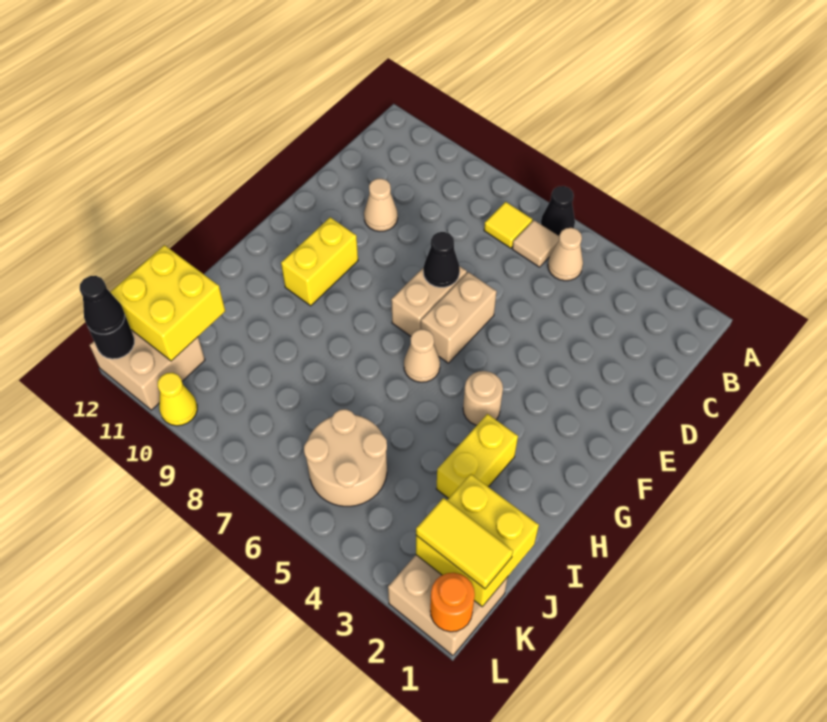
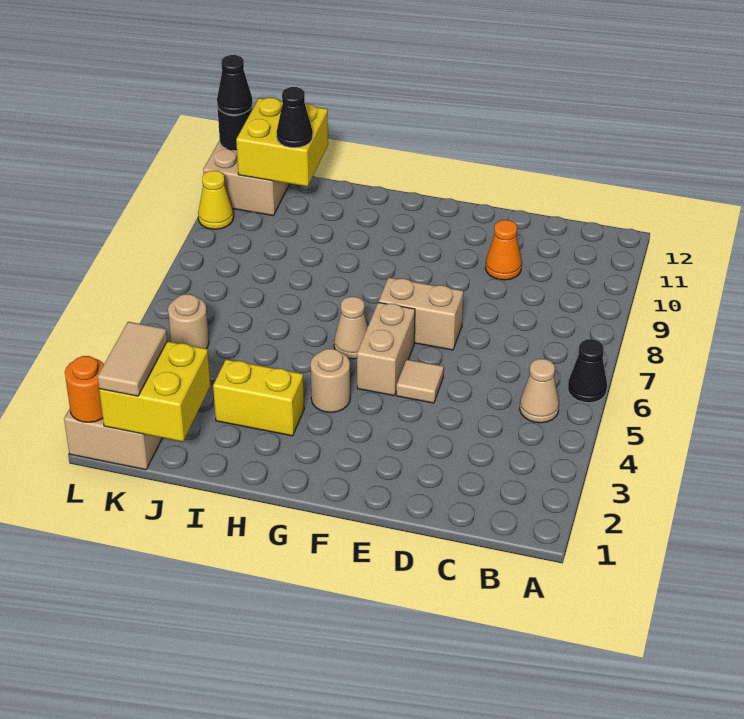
tan tile B6 level 1 -> tan tile E5 level 1
yellow tile B7 level 1 -> none
tan cone D10 level 1 -> orange cone D10 level 1
tan brick E6:F6 level 1 -> tan brick F5:F6 level 1
black cone E7 level 2 -> black cone J11 level 3
yellow brick F10:G10 level 1 -> none
tan round brick J5:K6 level 1 -> tan round brick K5 level 1
yellow tile K1:K2 level 3 -> tan tile K1:K2 level 3

